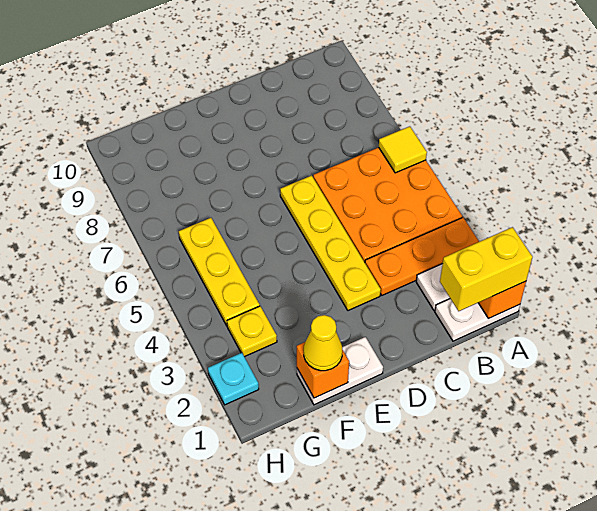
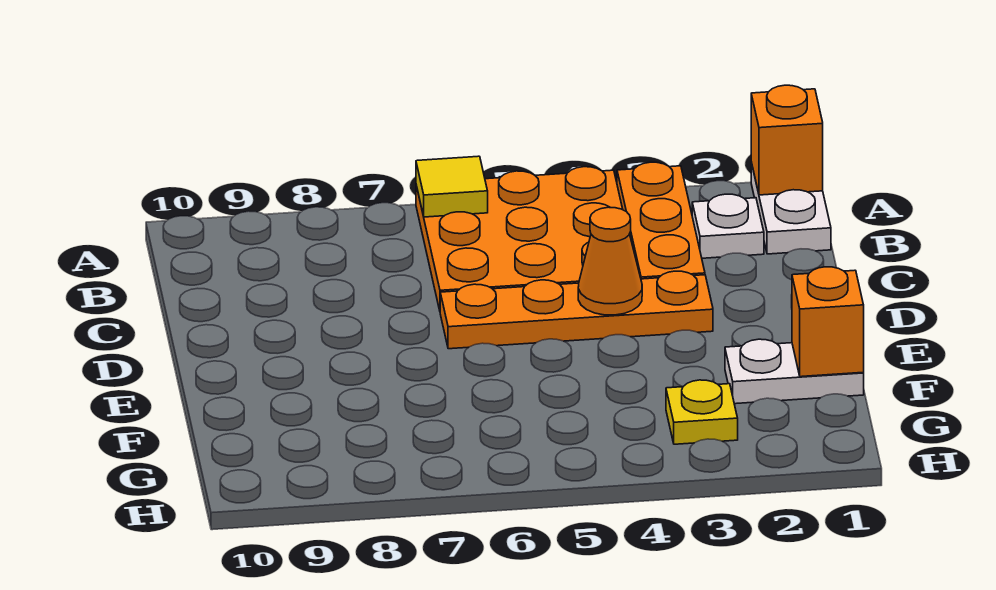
yellow brick A1:B1 level 3 -> none
yellow plate D3:D6 level 1 -> orange plate D3:D6 level 1
none -> orange cone D4 level 2
white plate E1:F1 level 1 -> white plate F1:F2 level 1
yellow cone F1 level 3 -> none
yellow plate G4:G6 level 1 -> none
cyan plate H2 level 1 -> none

